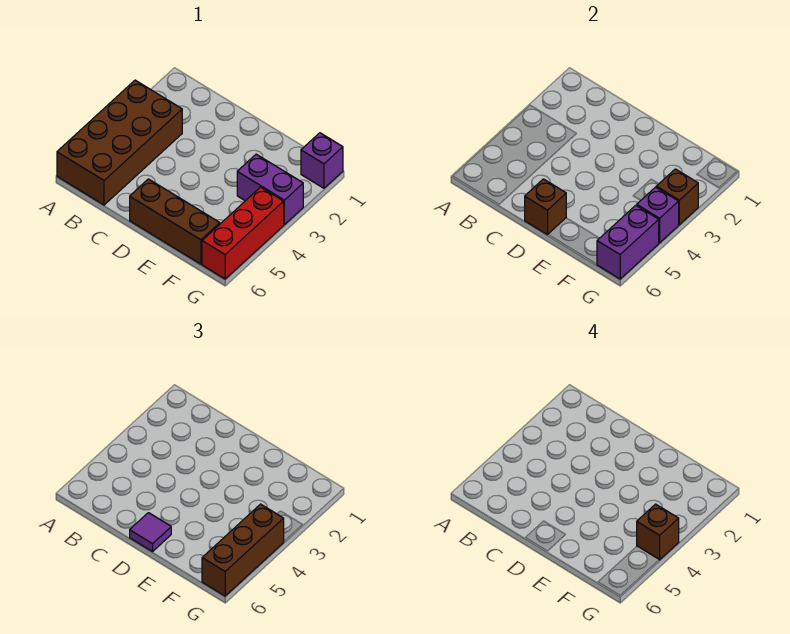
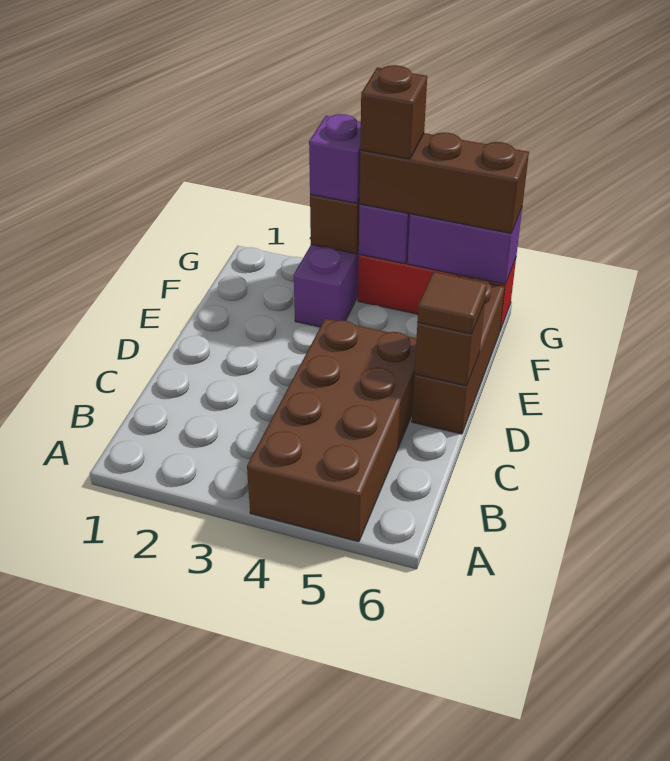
brown brick A3:B6 level 1 -> brown brick A4:D5 level 1
purple tile D6 level 3 -> brown tile D6 level 3
purple brick G1 level 1 -> purple brick G3 level 3

